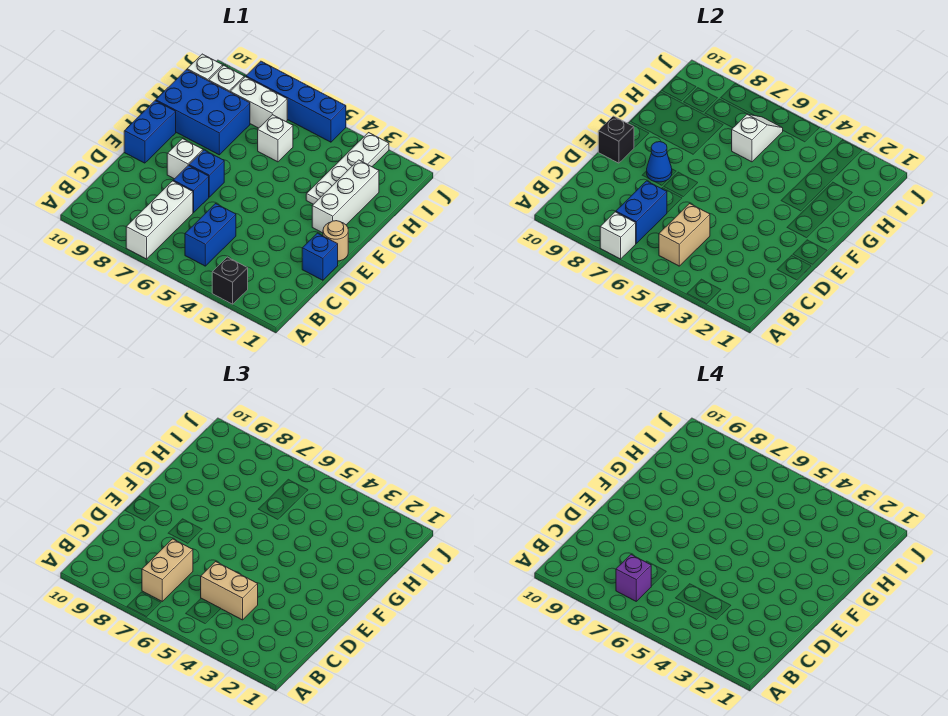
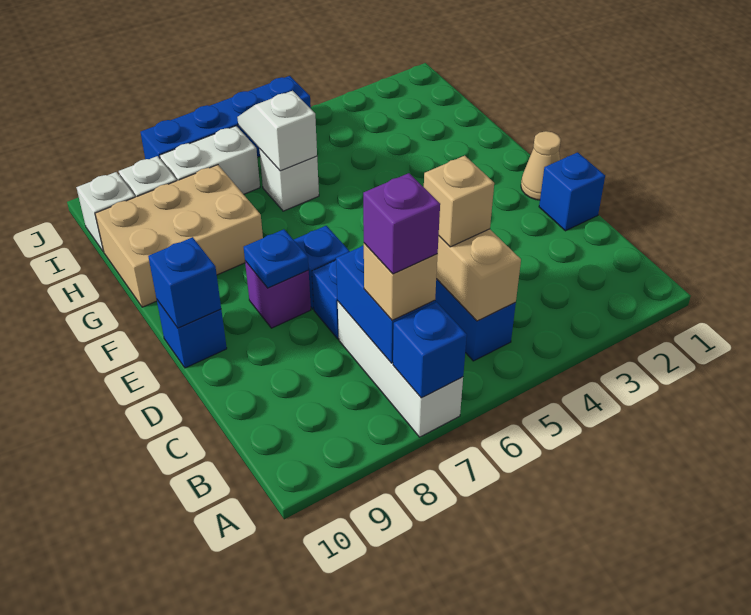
black brick A3 level 1 -> none
white brick A7 level 2 -> blue brick A7 level 2
tan brick B7:C7 level 3 -> tan brick B7 level 3
tan brick C4:C5 level 3 -> tan brick C5 level 3
tan round brick E1 level 1 -> tan cone E1 level 1
white brick E8 level 1 -> purple brick E8 level 1
blue cone E8 level 2 -> blue plate E8 level 2
blue brick E10:F10 level 1 -> blue brick E10 level 1
black brick E10 level 2 -> blue brick E10 level 2
white brick F2:H2 level 1 -> none
white plate G3:J3 level 1 -> none
blue brick G8:H10 level 1 -> tan brick G8:H10 level 1

